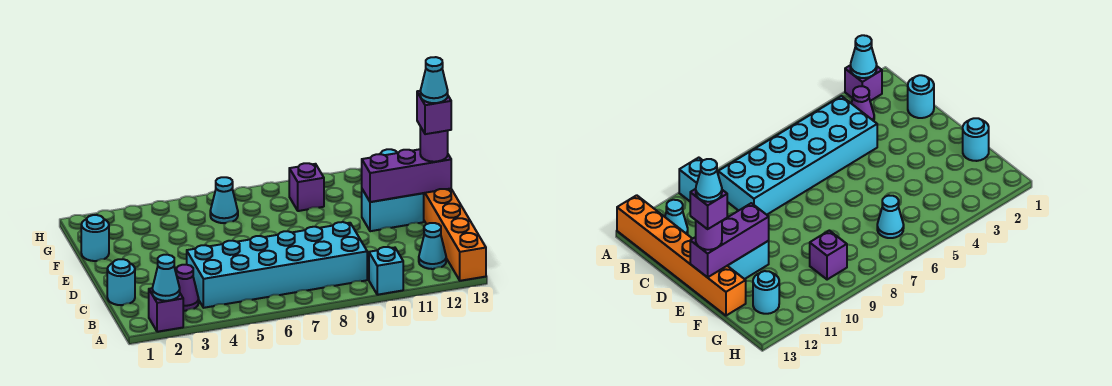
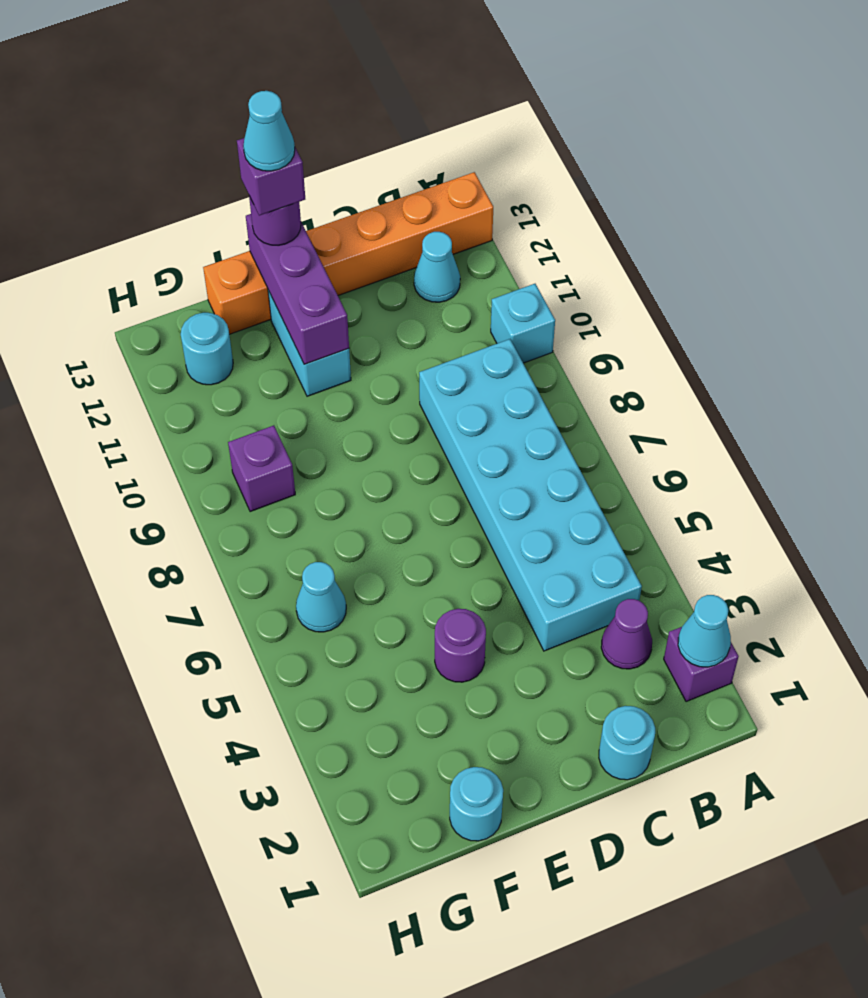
none -> purple round brick E4 level 1

